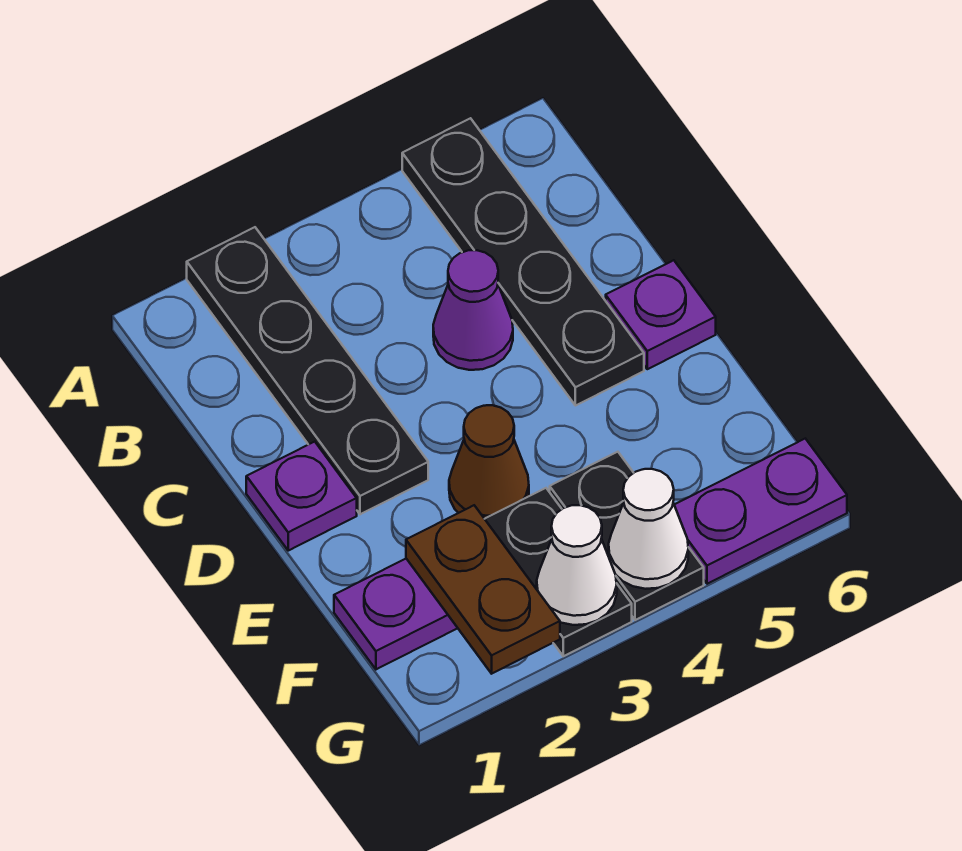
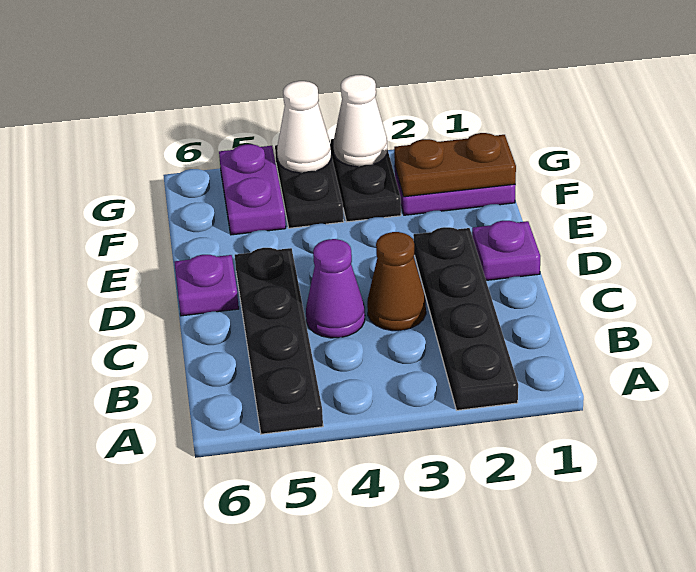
brown cone E3 level 1 -> brown cone C3 level 1
brown plate F2:G2 level 2 -> brown plate F1:F2 level 2
purple plate G5:G6 level 1 -> purple plate F5:G5 level 1

